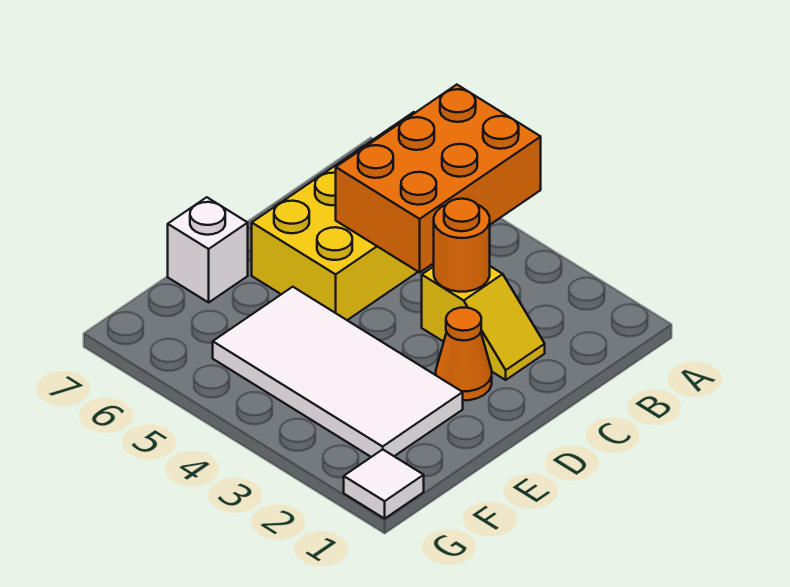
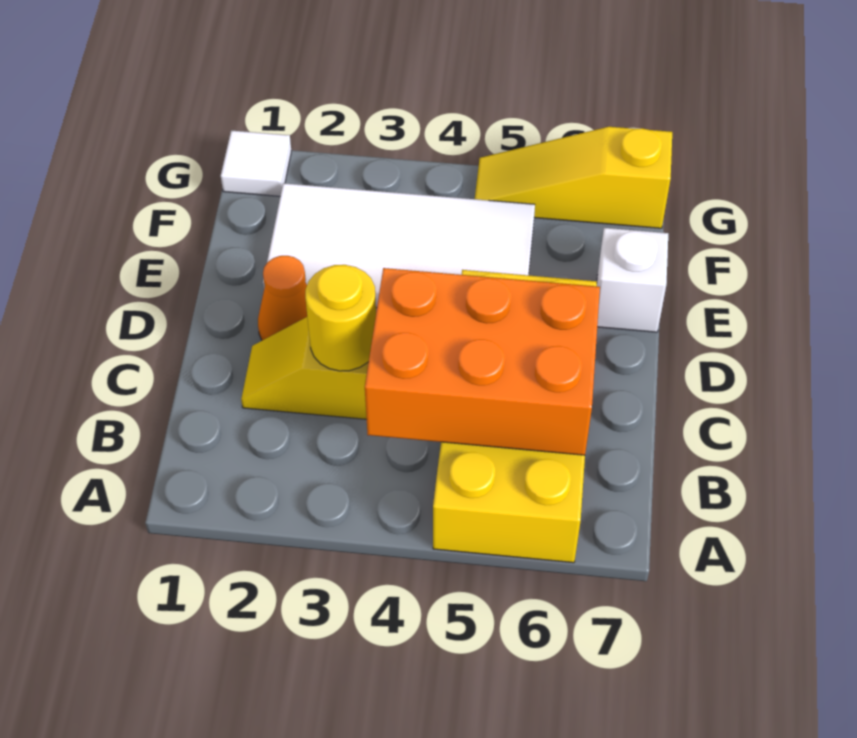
orange brick A4:C5 level 2 -> orange brick B4:C6 level 2
orange round brick C3 level 2 -> yellow round brick C3 level 2
none -> yellow slope G5:G7 level 1 top 7

